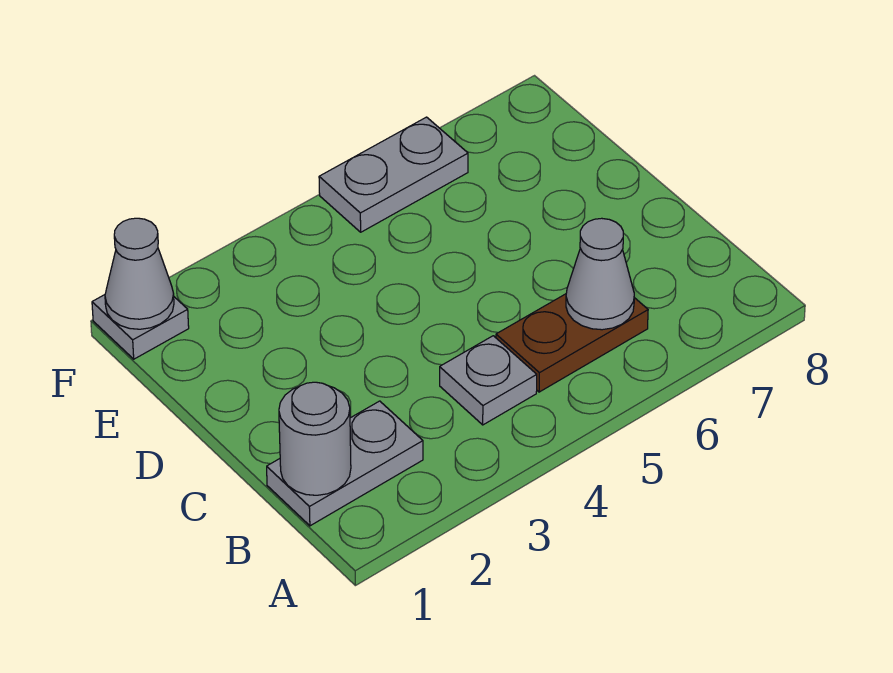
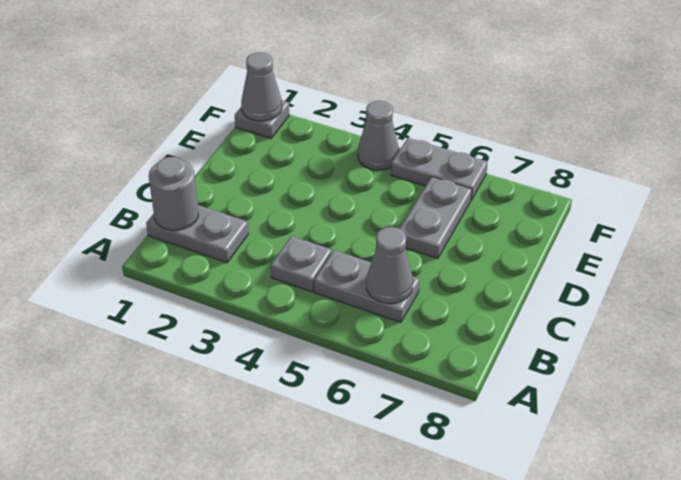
brown plate B5:B6 level 1 -> grey plate B5:B6 level 1
none -> grey plate D6:E6 level 1
none -> grey cone F4 level 1

